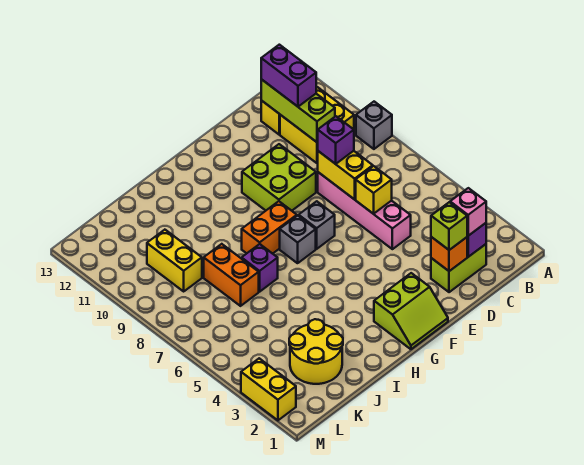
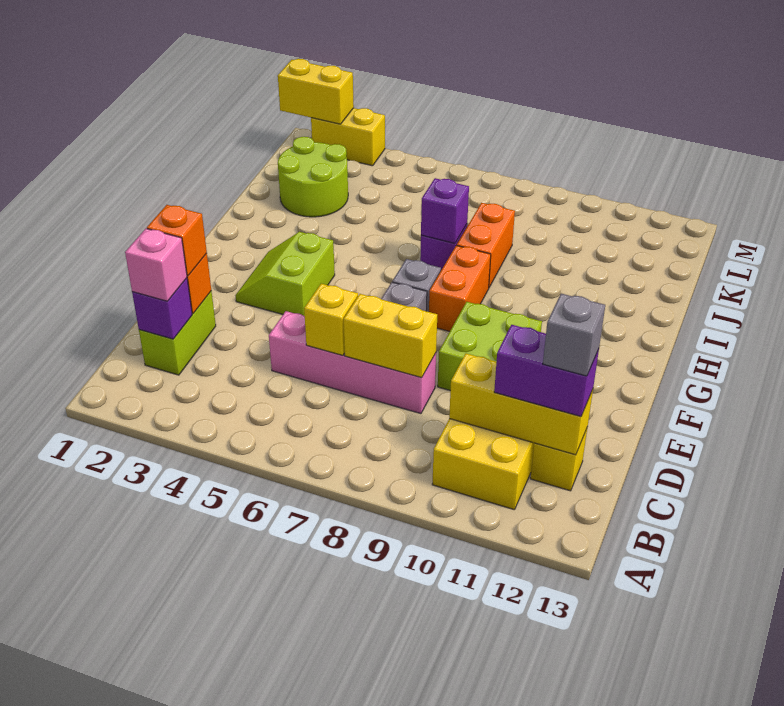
grey brick A9 level 1 -> grey brick C12 level 4
lime brick C10:C12 level 2 -> yellow brick C10:C12 level 2
lime brick D2 level 3 -> orange brick D2 level 3
purple brick D8 level 3 -> purple brick I7 level 2
lime slope F1:G2 level 1 top 2 -> lime slope F3:G4 level 1 top 4
yellow round brick J2:K3 level 1 -> lime round brick J2:K3 level 1
orange brick J7:J8 level 1 -> orange brick I8:J8 level 1
yellow brick K9:K10 level 1 -> yellow brick M1:M2 level 2

